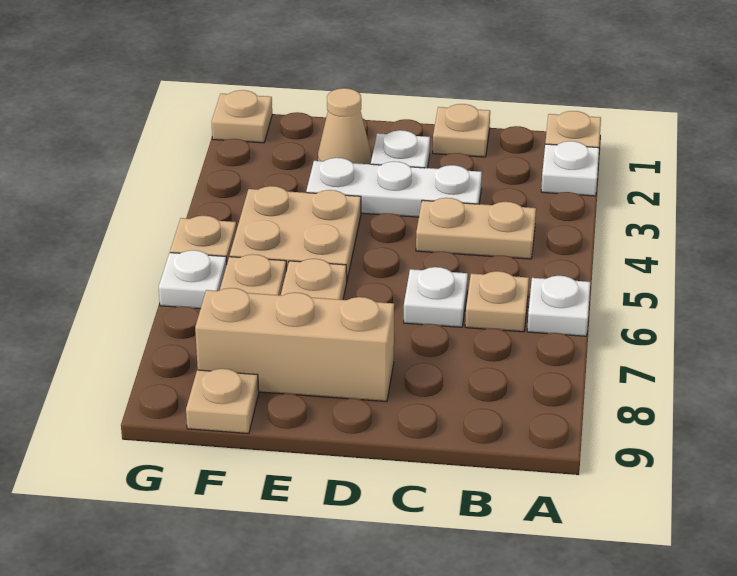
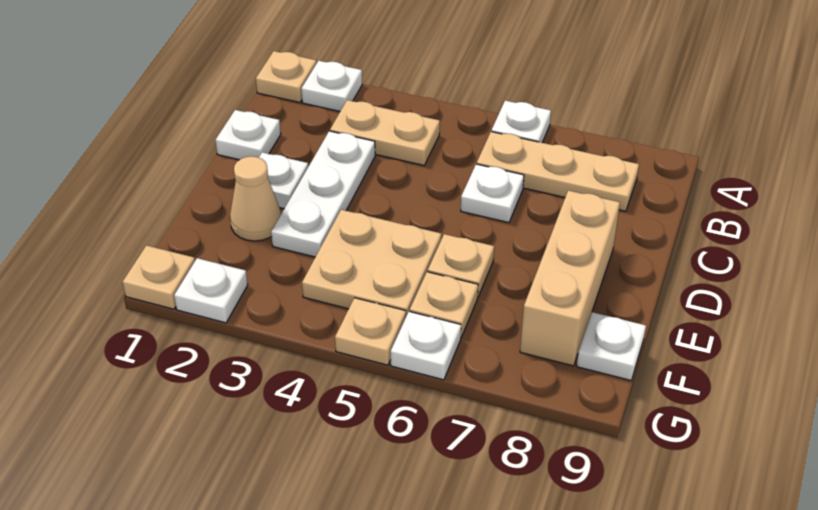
tan plate B4:C4 level 1 -> tan plate B3:B4 level 1
tan plate B6 level 1 -> tan plate B6:B8 level 1
tan plate C1 level 1 -> white plate C1 level 1
tan plate F9 level 1 -> white plate F9 level 1
none -> white plate G2 level 1

